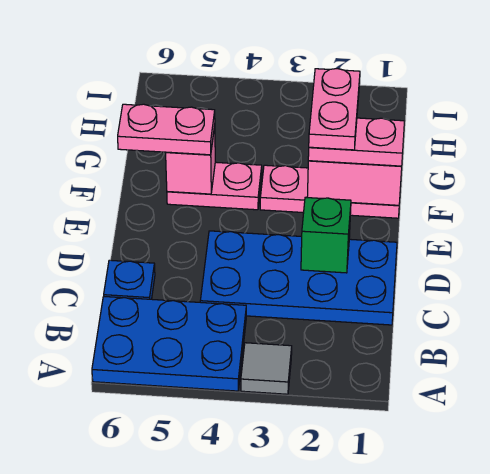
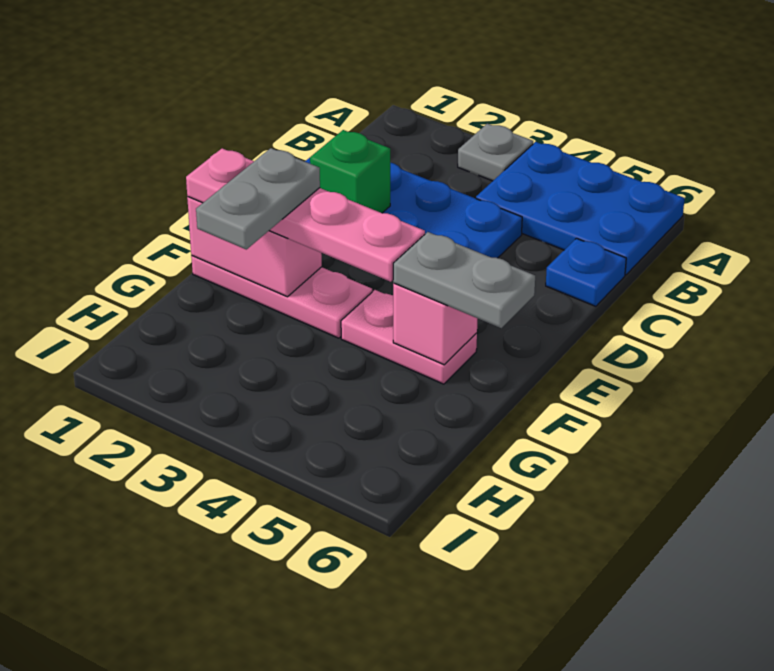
grey tile A3 level 1 -> grey plate A3 level 1
pink plate F1:F2 level 3 -> pink plate F1:F4 level 3
pink plate F2:G2 level 4 -> grey plate F2:G2 level 4
pink plate F5:F6 level 3 -> grey plate F5:F6 level 3

